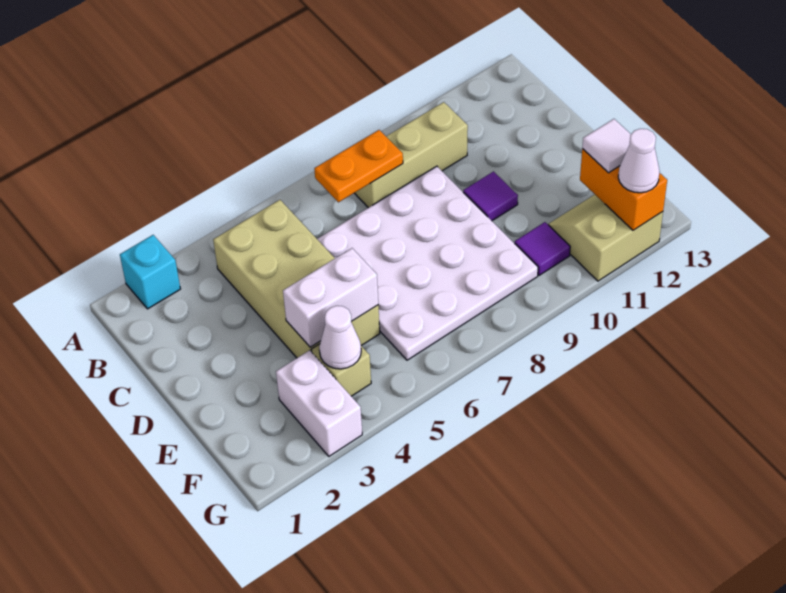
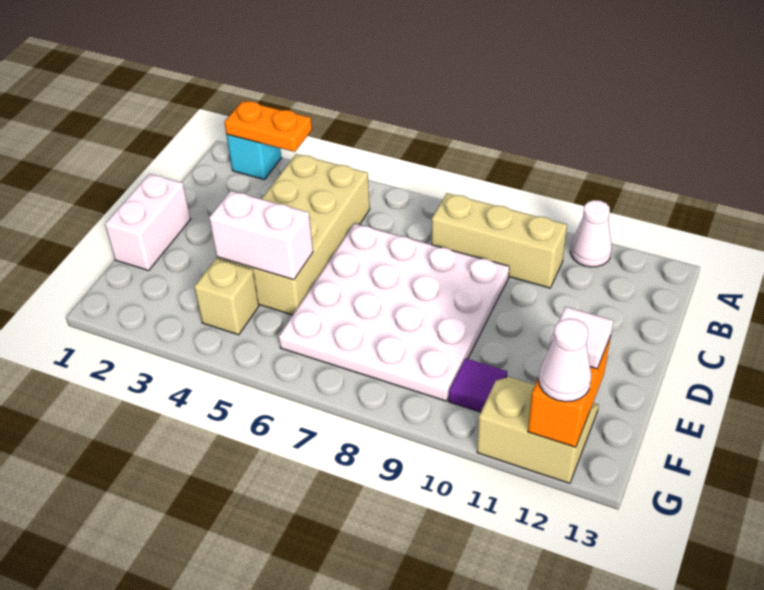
orange plate B7:B8 level 2 -> orange plate A2:A3 level 2
purple tile D10 level 1 -> none
white brick F3:G3 level 1 -> white brick D1:E1 level 1
white cone F4 level 2 -> white cone A11 level 1

